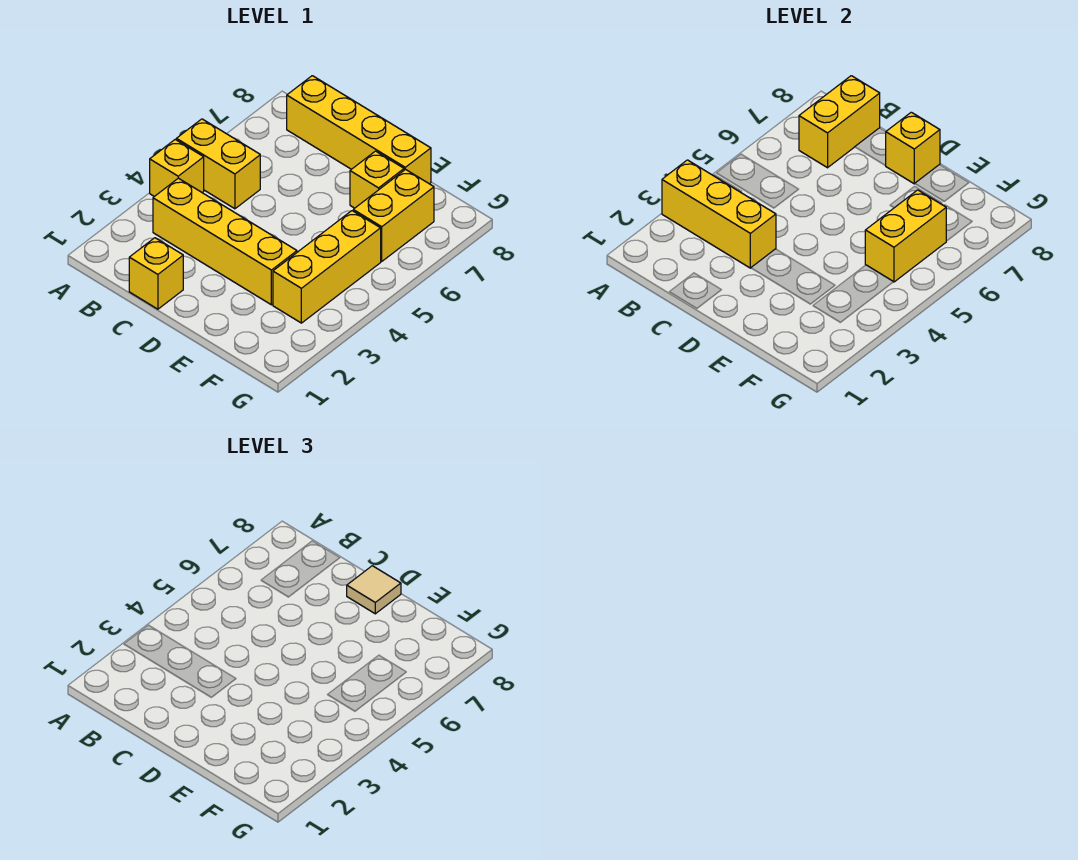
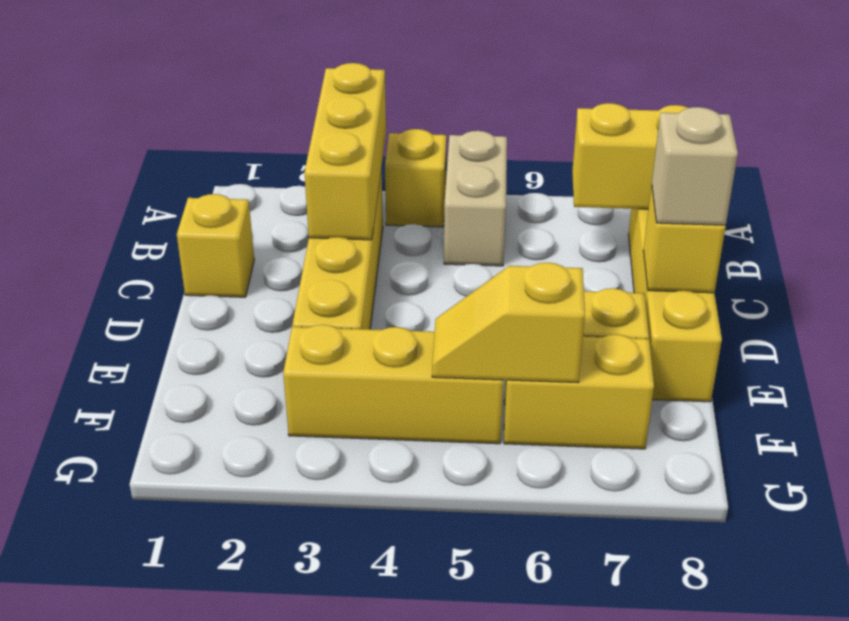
yellow brick A5:B5 level 1 -> tan brick A5:B5 level 1
tan tile D8 level 3 -> tan brick D8 level 3
yellow brick F5:F6 level 2 -> yellow slope F5:F6 level 2 top 6

